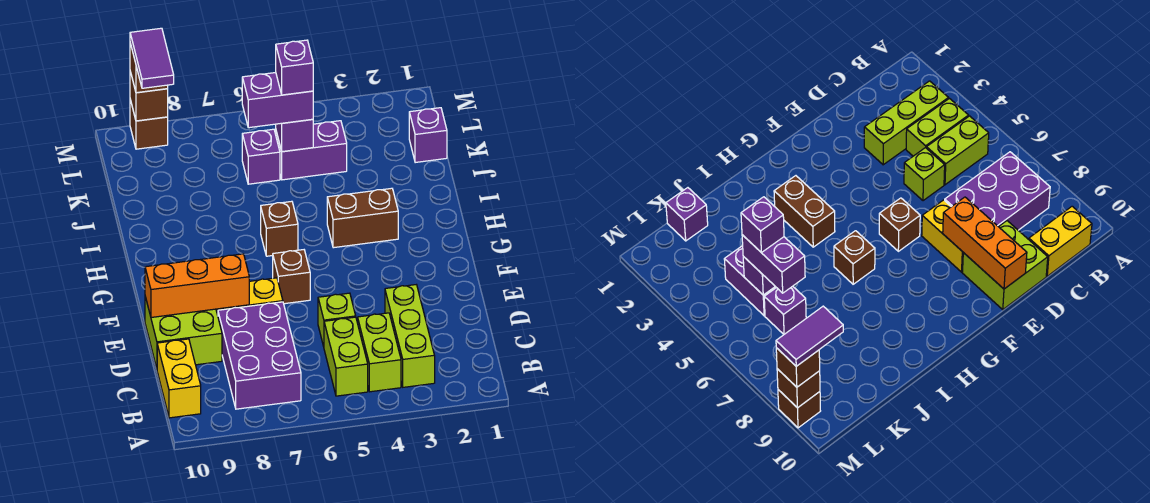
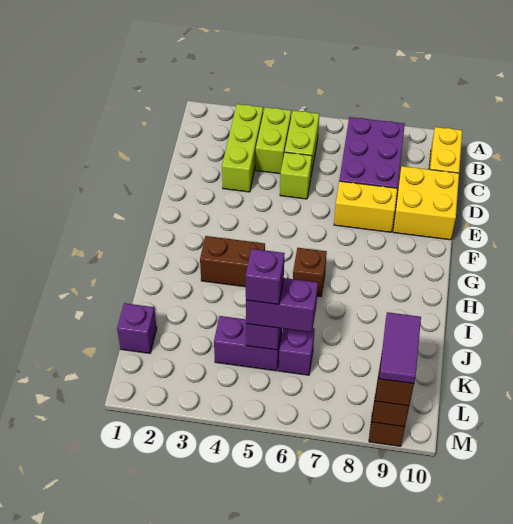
lime brick D9:E10 level 1 -> yellow brick D9:E10 level 1
orange brick E8:E10 level 2 -> none
brown brick F6 level 1 -> none

